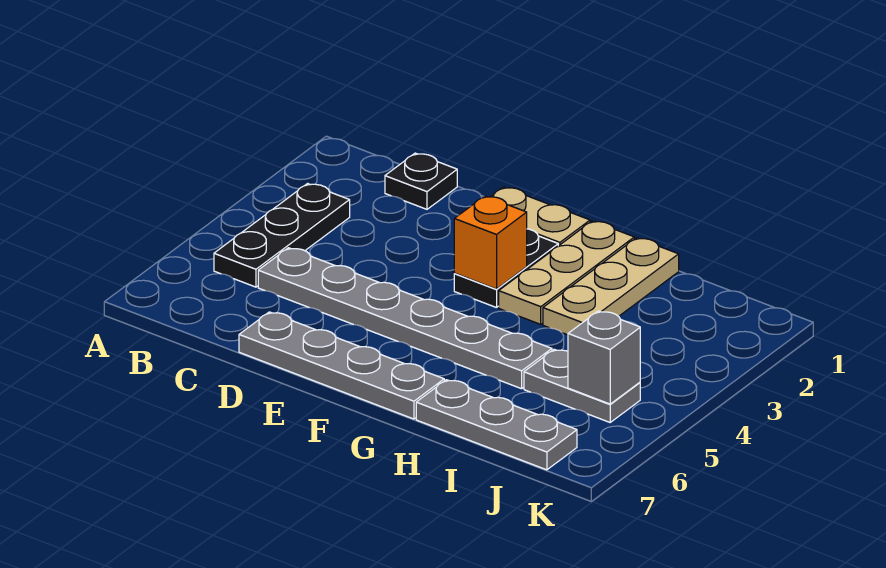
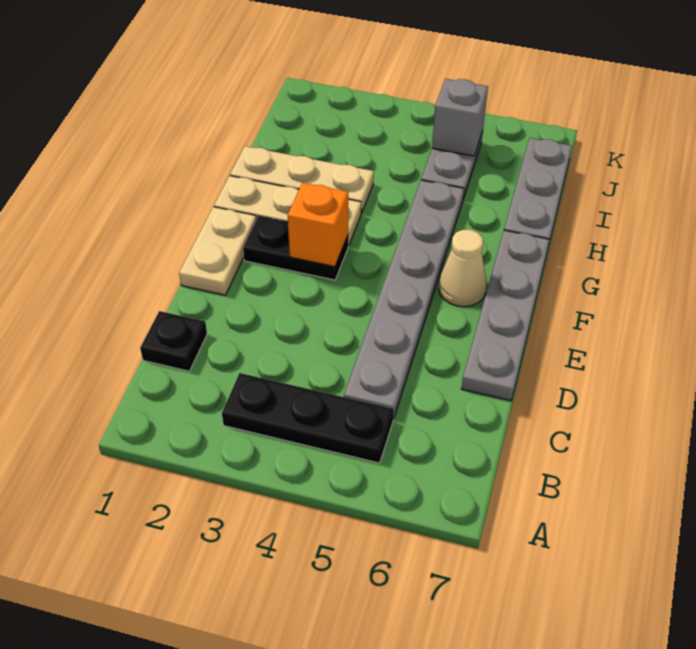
none -> tan cone F6 level 1

